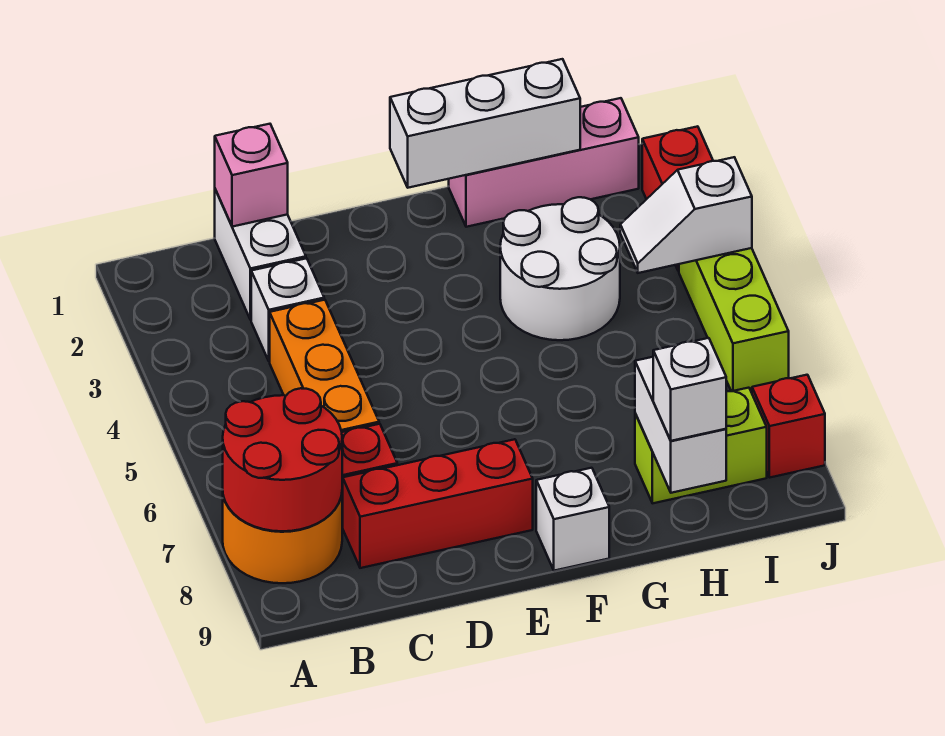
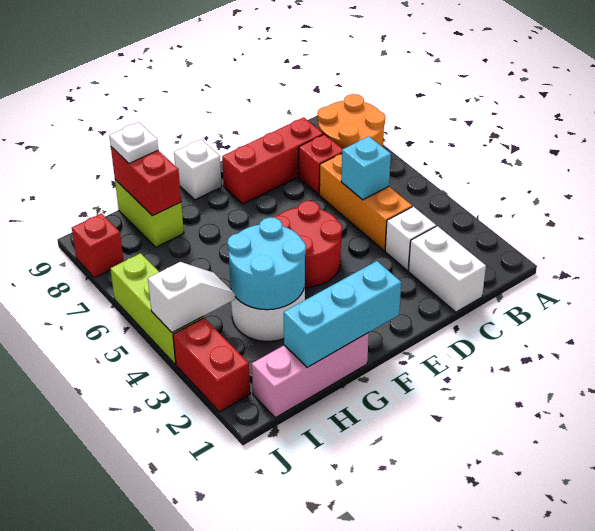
red round brick A7:B8 level 2 -> red round brick E4:F5 level 1
pink brick C1 level 2 -> none
none -> cyan brick C5 level 2
white brick F1:H1 level 2 -> cyan brick F1:H1 level 2
none -> cyan round brick G3:H4 level 2
lime brick H8:I8 level 1 -> lime brick H8:H9 level 1
white brick H8:H9 level 2 -> red brick H8:H9 level 2
white brick H9 level 3 -> white plate H9 level 3

